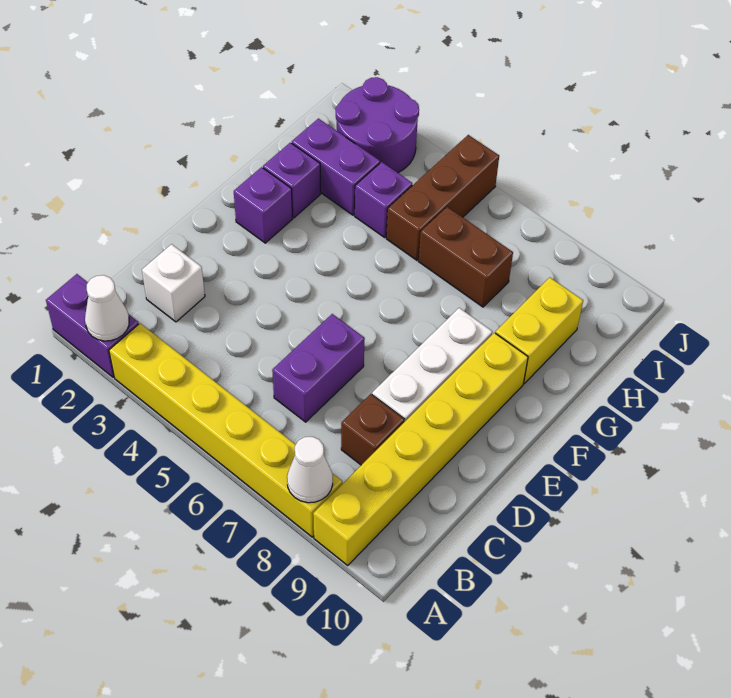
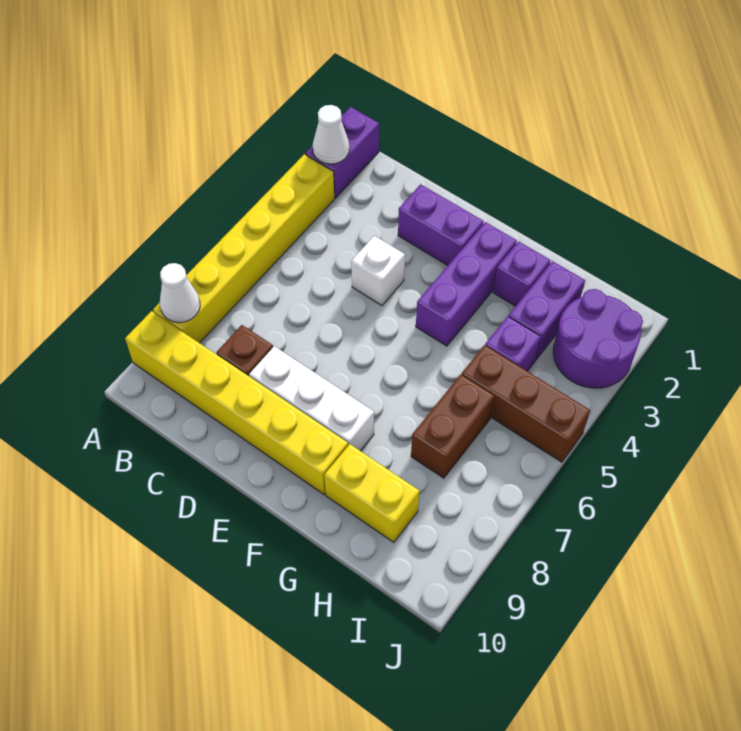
white brick C2 level 1 -> white brick D4 level 1
purple brick C6:D6 level 1 -> purple brick D2:E2 level 1
purple brick F2 level 1 -> purple brick F2:F4 level 1

